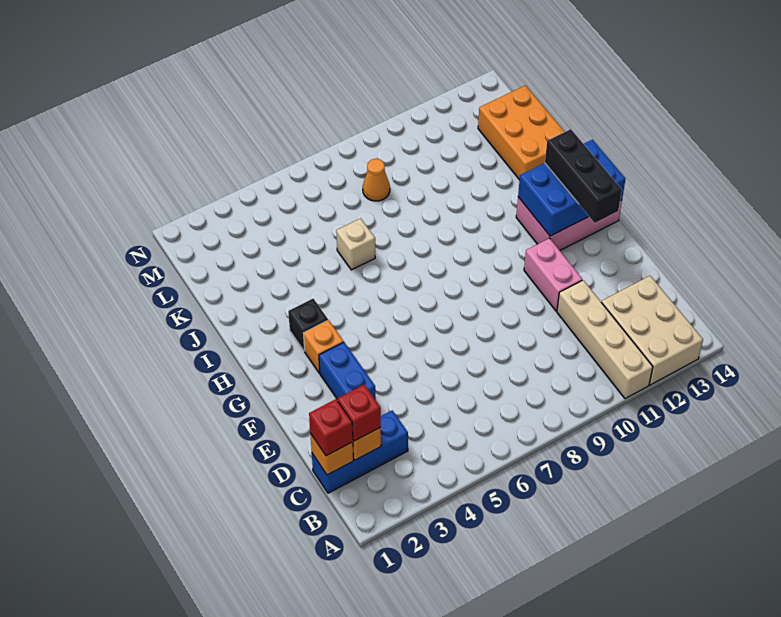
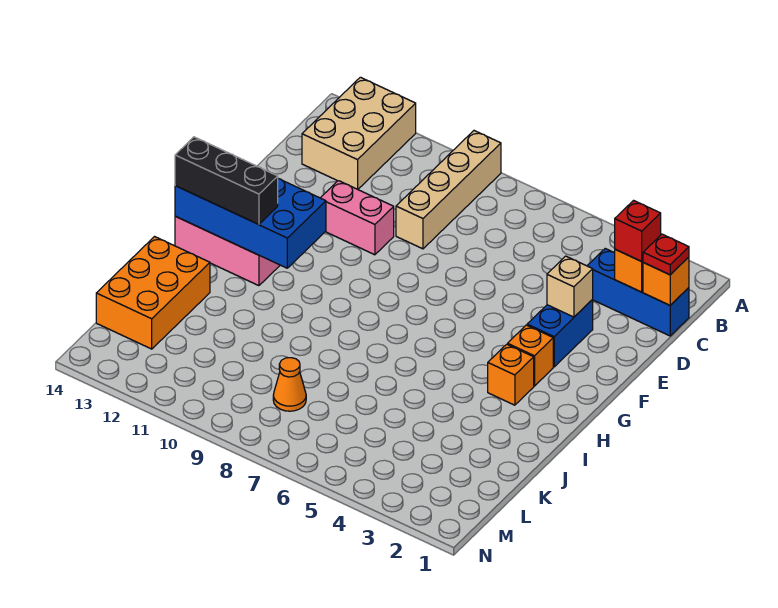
tan brick A11:D11 level 1 -> tan brick A9:D9 level 1
red brick C1 level 3 -> red plate C1 level 3
pink brick E11:F11 level 1 -> pink brick E10:E11 level 1
black brick F13:H13 level 3 -> black brick H12:H14 level 3
blue brick G12:H14 level 2 -> blue brick G11:H14 level 2
black brick H3 level 1 -> orange brick H3 level 1
tan brick J6 level 1 -> tan brick E3 level 2

